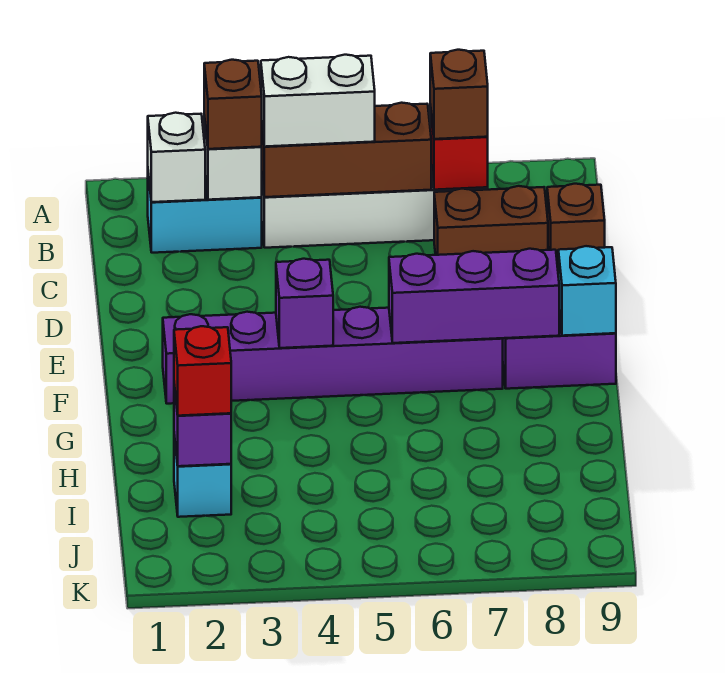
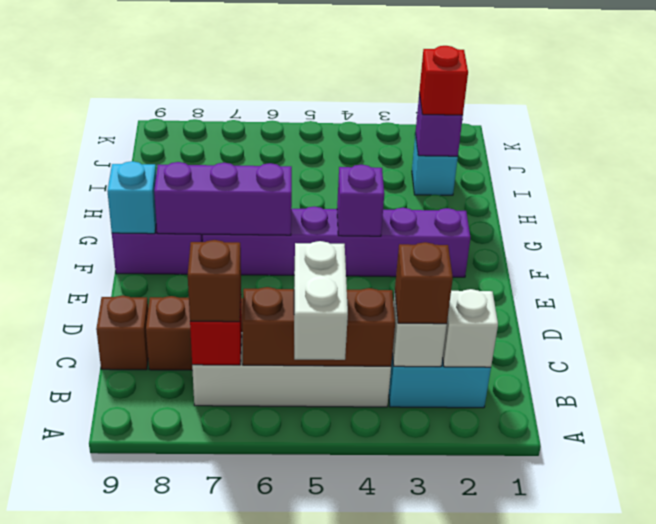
white brick B4:B5 level 3 -> white brick A5:B5 level 3

